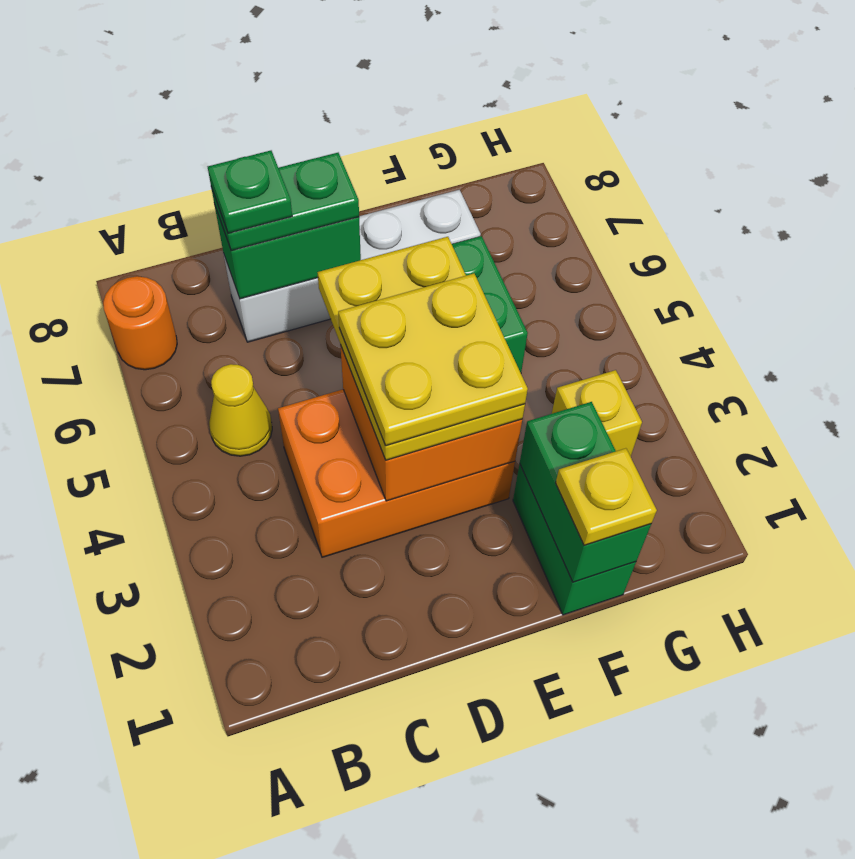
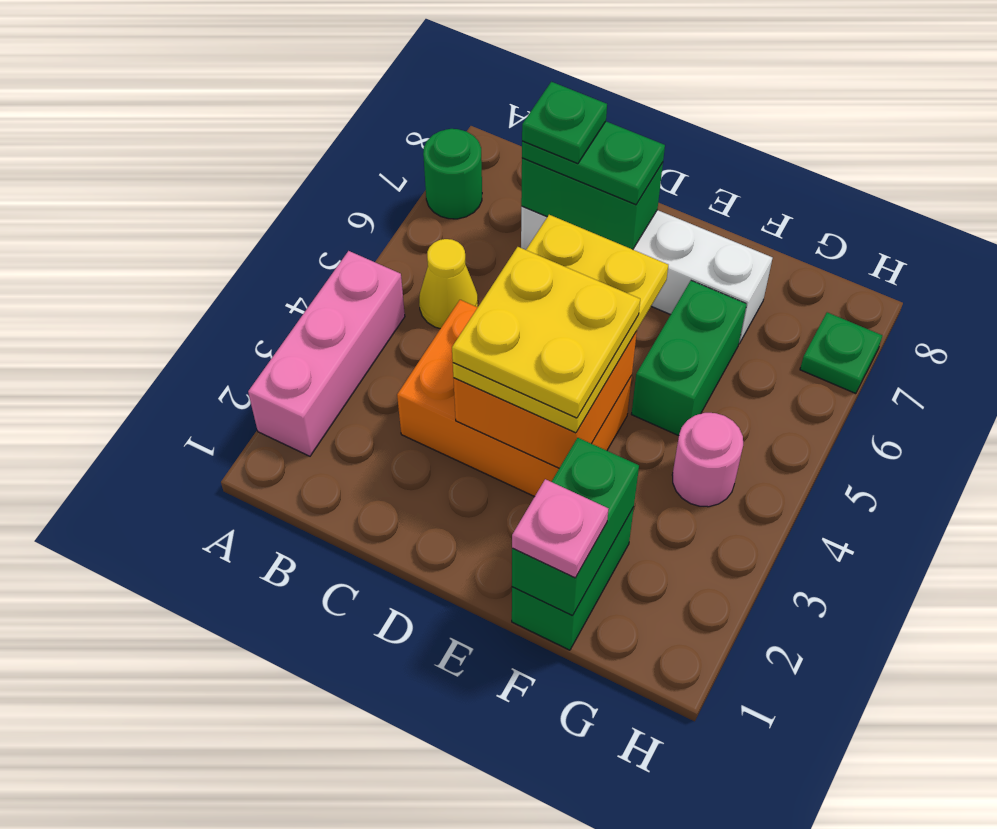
none -> pink brick A2:A4 level 1
orange round brick A7 level 1 -> green round brick A7 level 1
yellow plate F1 level 3 -> pink plate F1 level 3
yellow brick G3 level 1 -> none
none -> pink round brick G4 level 1
none -> green plate H7 level 1

